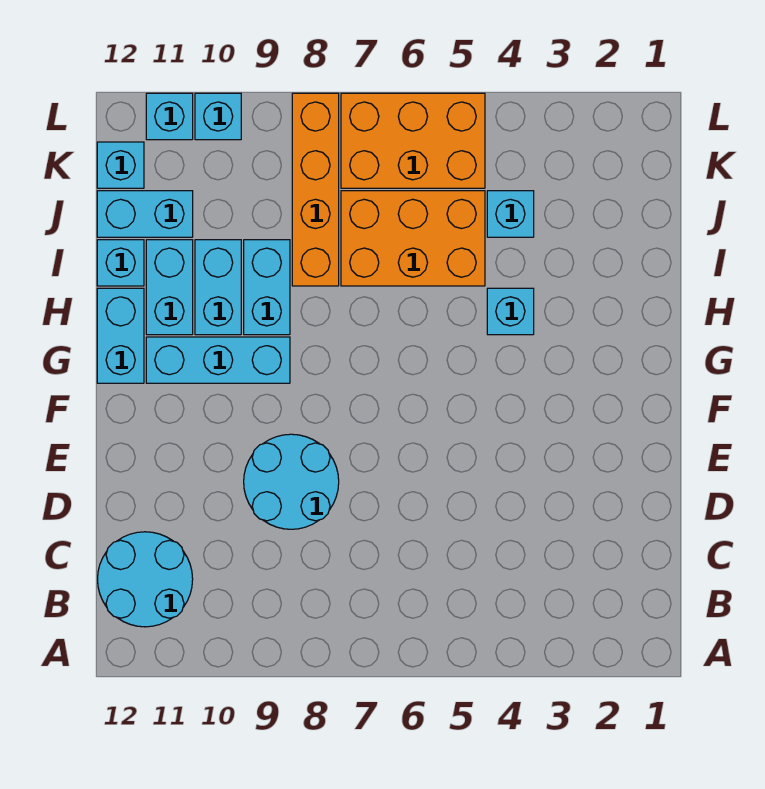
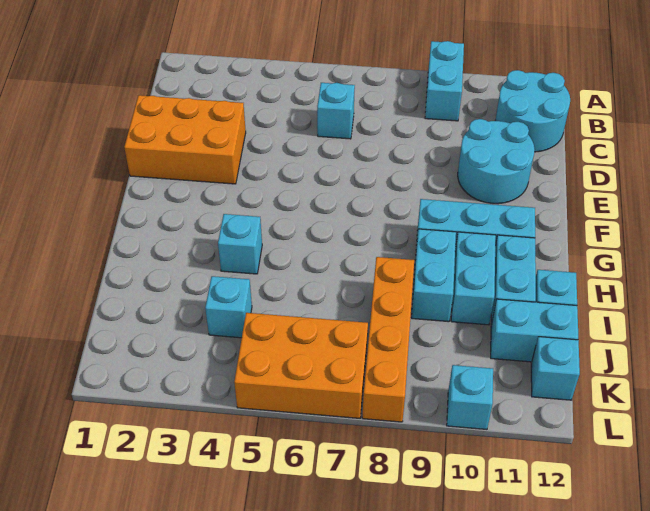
cyan round brick D8:E9 level 1 -> cyan round brick D10:E11 level 1
cyan brick G12:H12 level 1 -> cyan brick A9:B9 level 1
orange brick I5:J7 level 1 -> orange brick D1:E3 level 1
cyan brick L11 level 1 -> cyan brick C6 level 1

